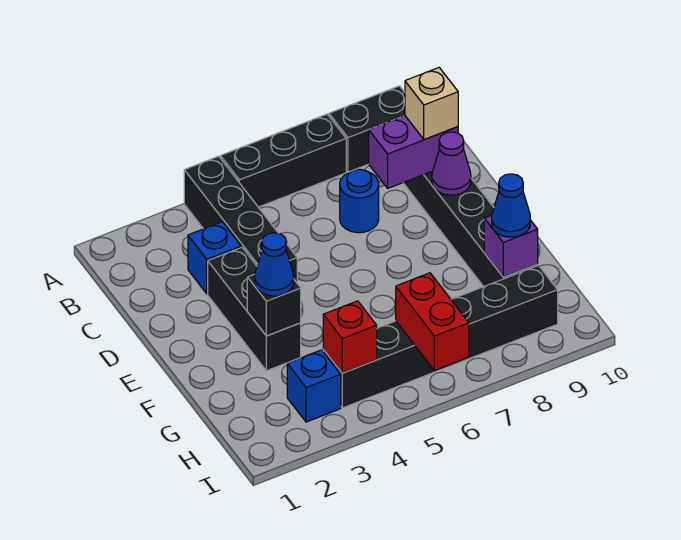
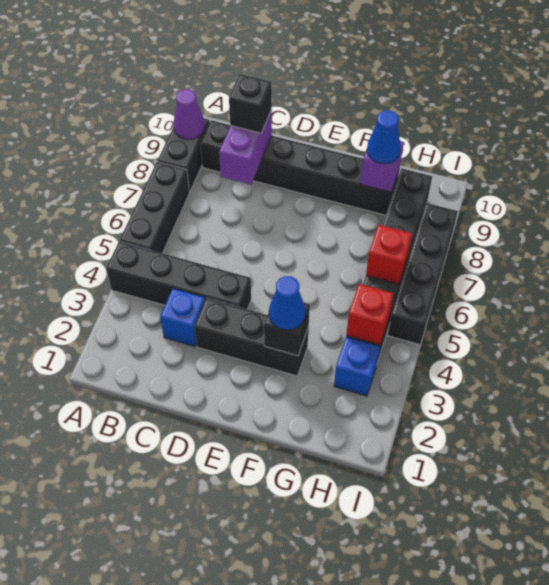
blue round brick C7 level 1 -> none
tan brick C9 level 3 -> black brick C9 level 3
purple cone D9 level 2 -> purple cone A9 level 2
red brick H6:I6 level 2 -> red brick H6 level 2
none -> black brick I5:I8 level 1

